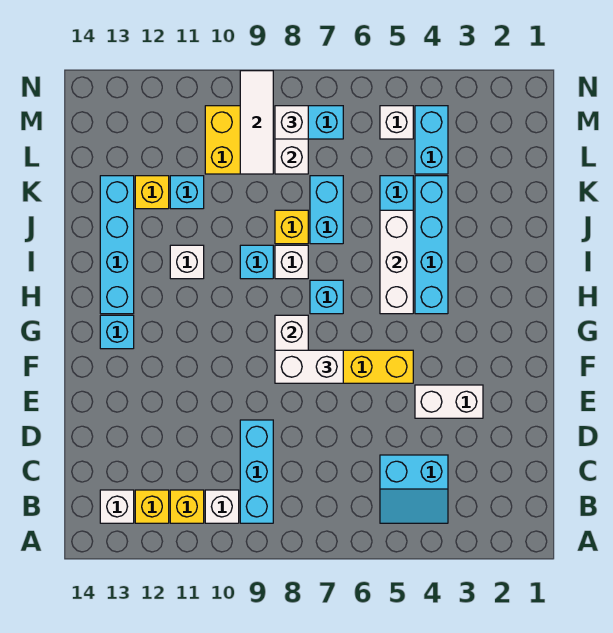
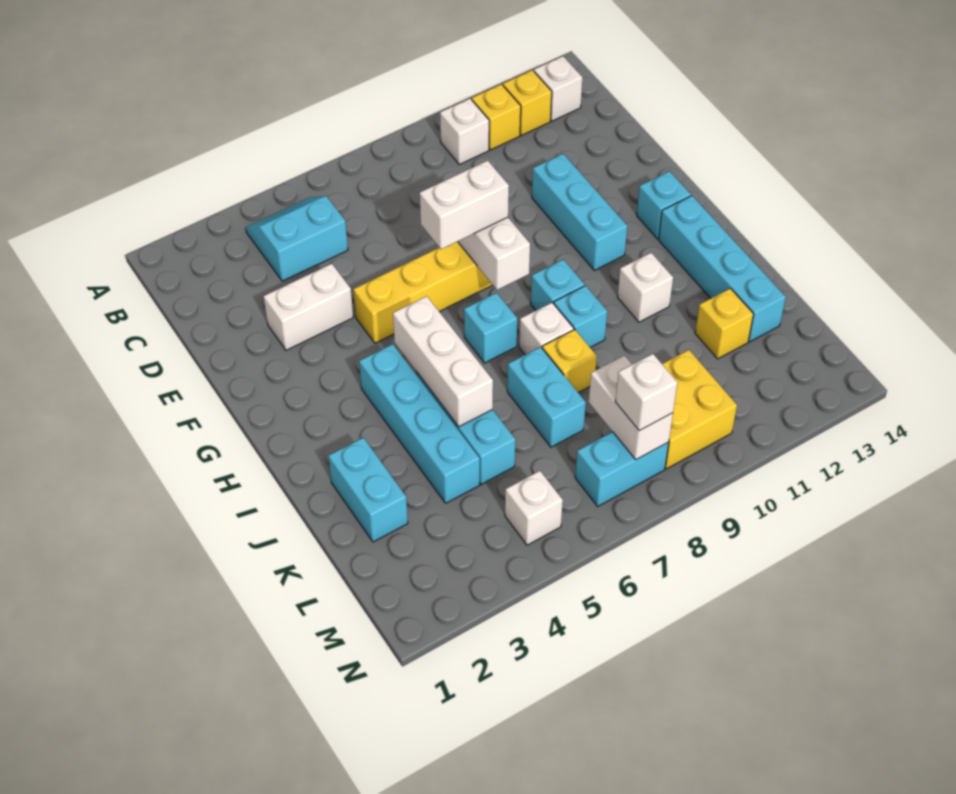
cyan brick B9:D9 level 1 -> cyan brick E11:G11 level 1
cyan brick K11 level 1 -> cyan brick H9 level 1
cyan brick L4:M4 level 1 -> cyan brick J2:K2 level 1
white tile L9:N9 level 2 -> none

